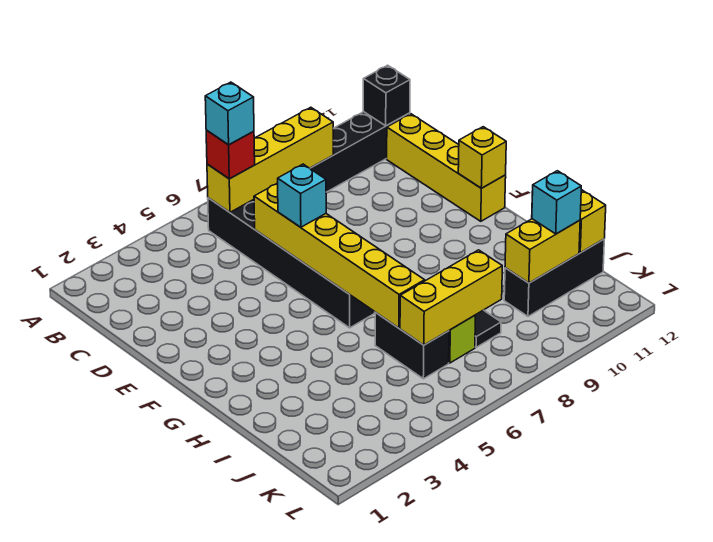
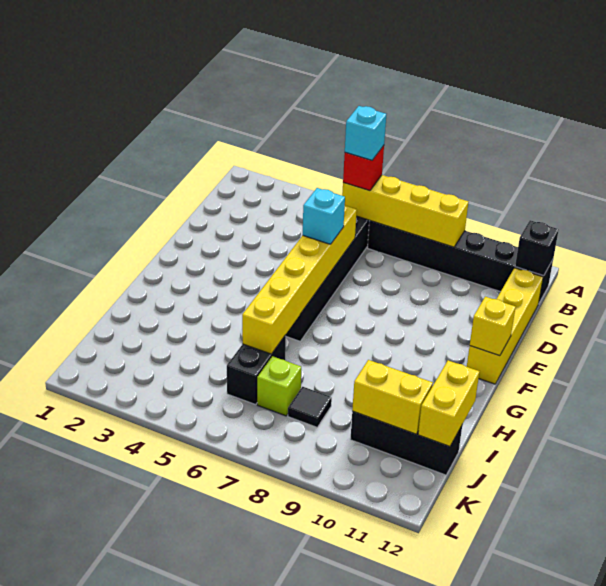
yellow brick J6:J8 level 2 -> none
cyan brick J11 level 3 -> none

